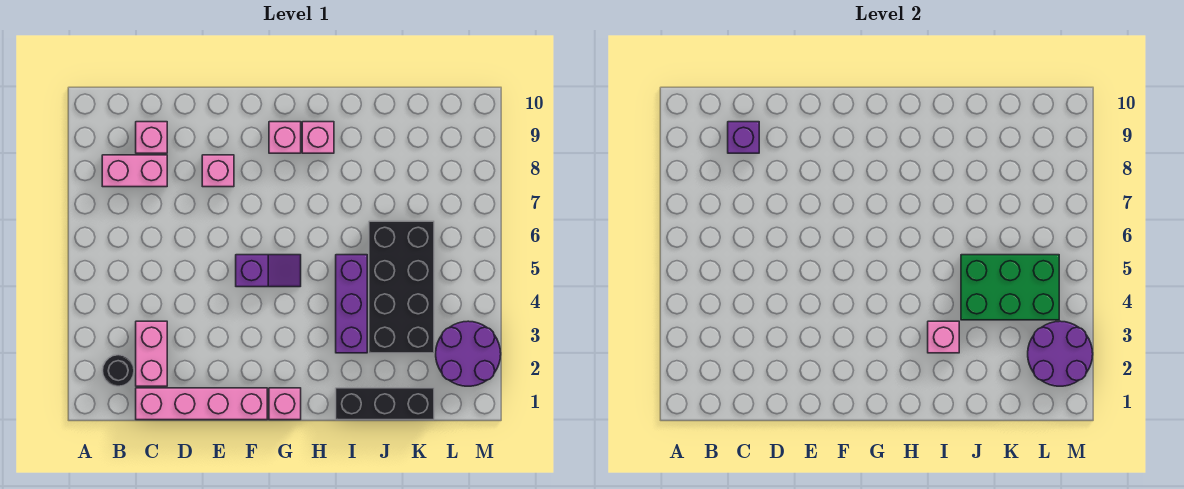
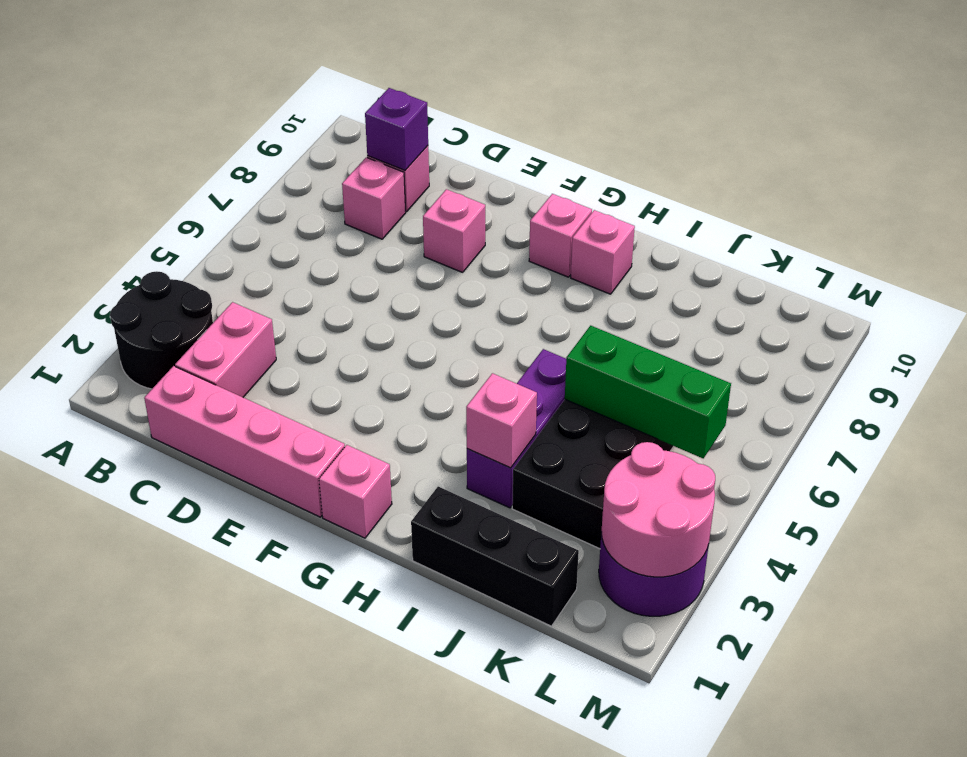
black round brick B2 level 1 -> black round brick A2:B3 level 1
pink brick B8:C8 level 1 -> pink brick C8 level 1
purple slope F5:G5 level 1 top F -> none
green brick J4:L5 level 2 -> green brick J5:L5 level 2
purple round brick L2:M3 level 2 -> pink round brick L2:M3 level 2

